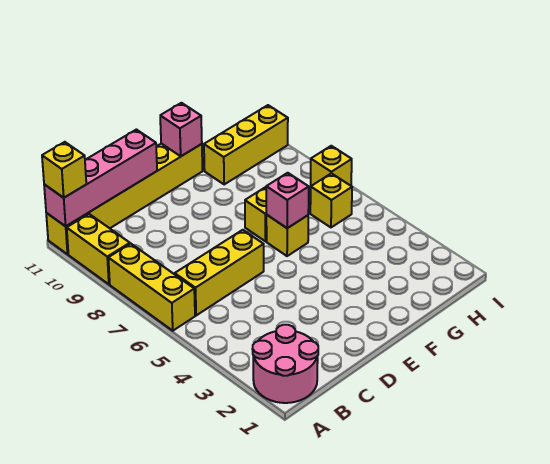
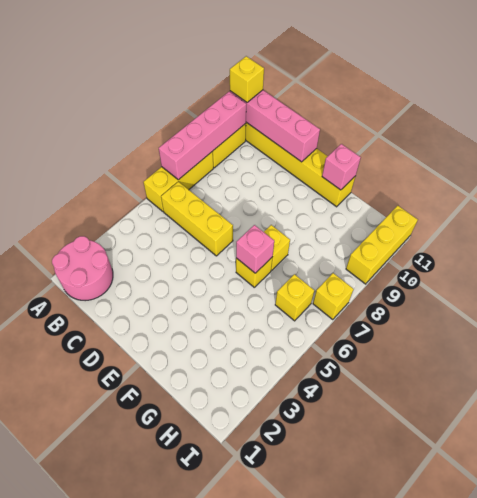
none -> pink brick A7:A10 level 2
yellow brick G10:I10 level 1 -> yellow brick I9:I11 level 1

